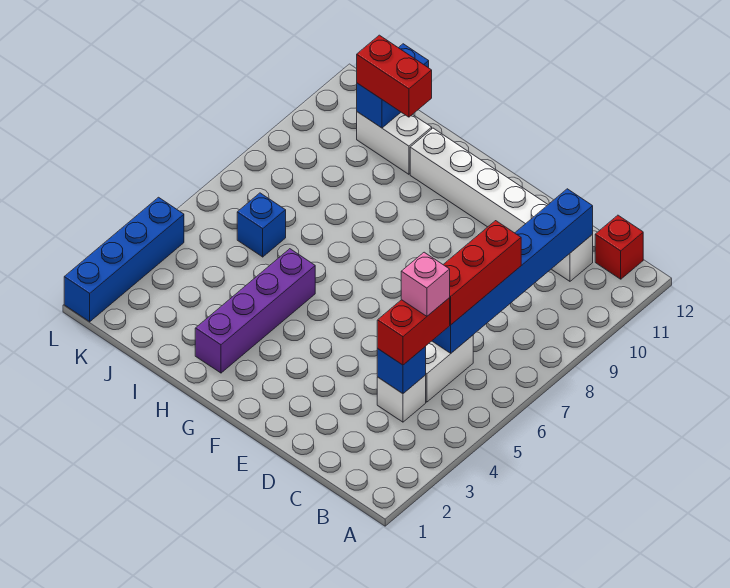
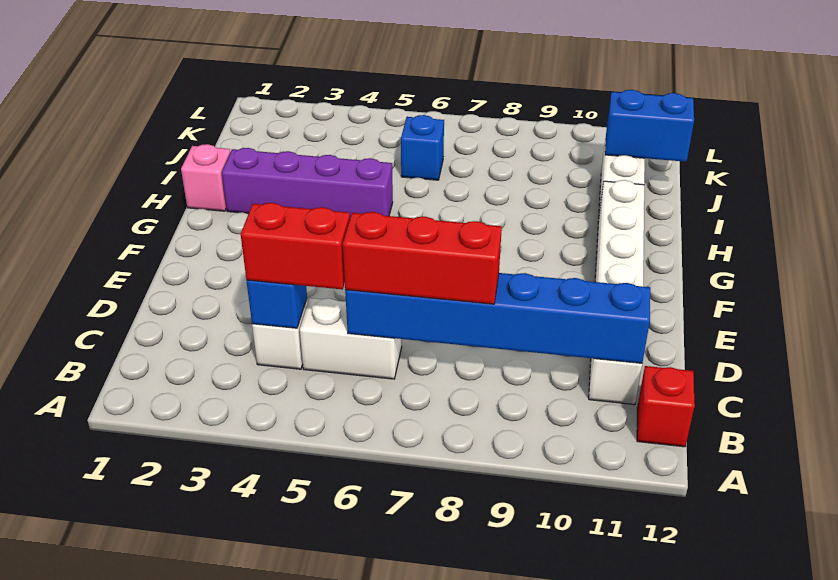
pink brick C5 level 4 -> pink brick H1 level 1
red brick I11:J11 level 3 -> none
blue brick L1:L4 level 1 -> none

